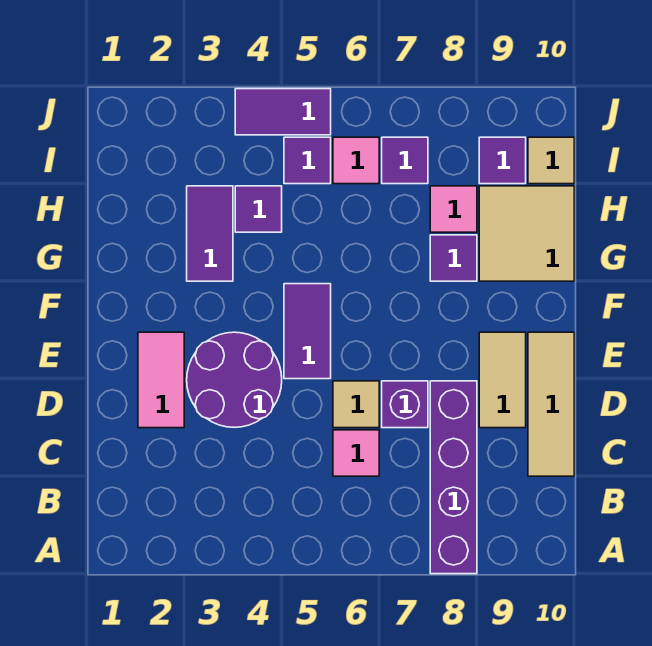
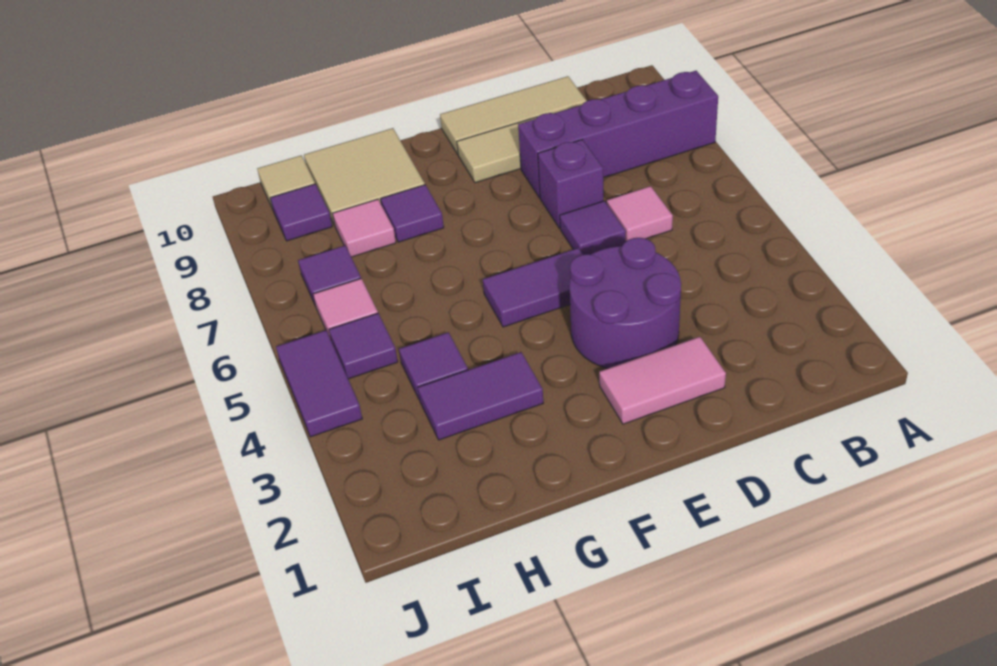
tan tile D6 level 1 -> purple tile D6 level 1

